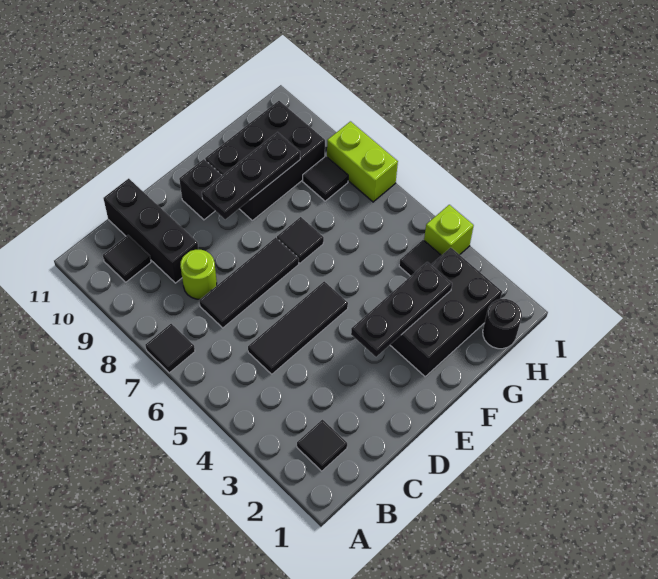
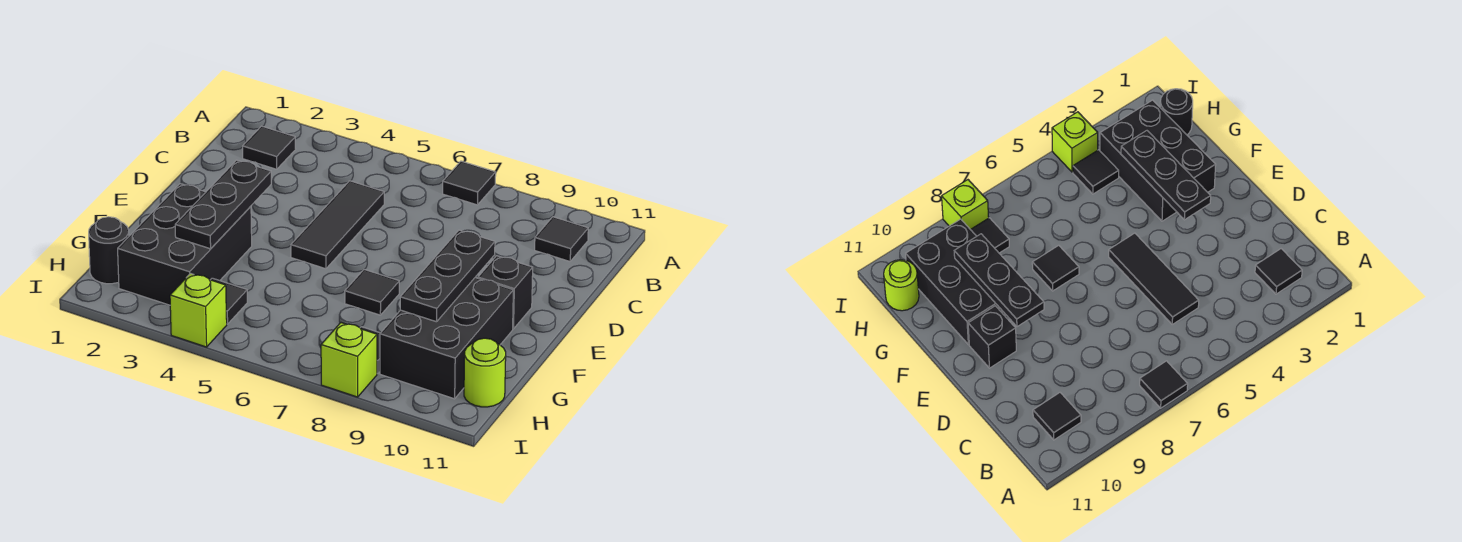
black tile C7:E7 level 1 -> none
lime round brick C8 level 1 -> lime round brick H11 level 1
black brick C9:C11 level 1 -> none
lime brick I7:I8 level 1 -> lime brick I8 level 1

